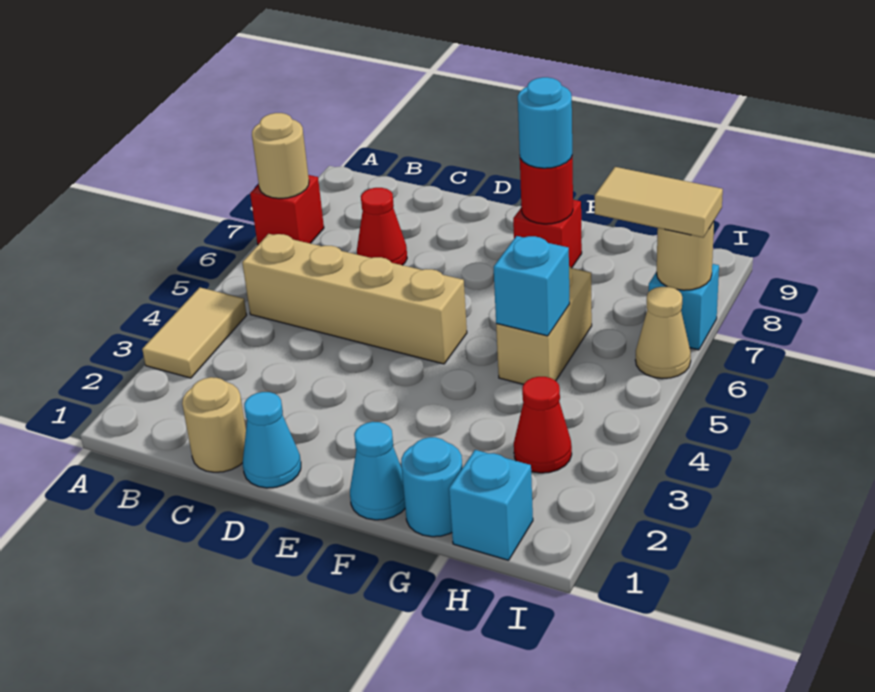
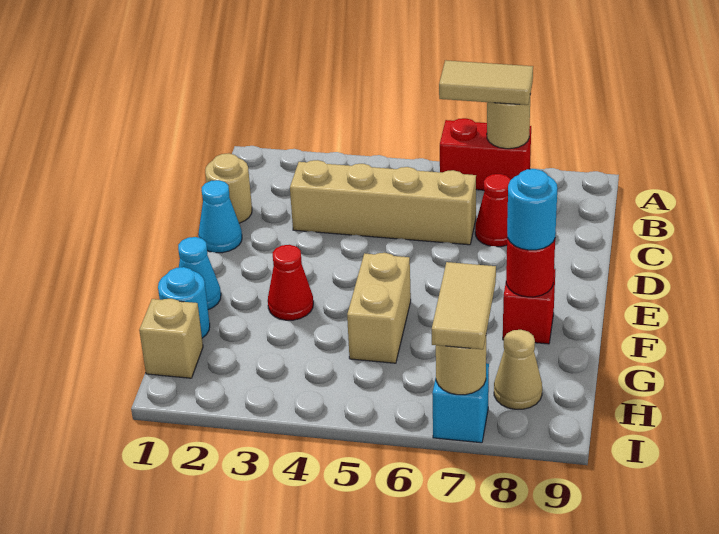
tan tile A3:A4 level 1 -> tan tile A6:A7 level 3
red brick A7 level 1 -> red brick A6:A7 level 1
tan brick B5:E5 level 1 -> tan brick C3:C6 level 1
tan brick G5:G6 level 1 -> tan brick F5:G5 level 1
cyan brick G5 level 2 -> none
cyan brick H1 level 1 -> tan brick H1 level 1
red cone H3 level 1 -> red cone F3 level 1
tan cone I6 level 1 -> tan cone H8 level 1

